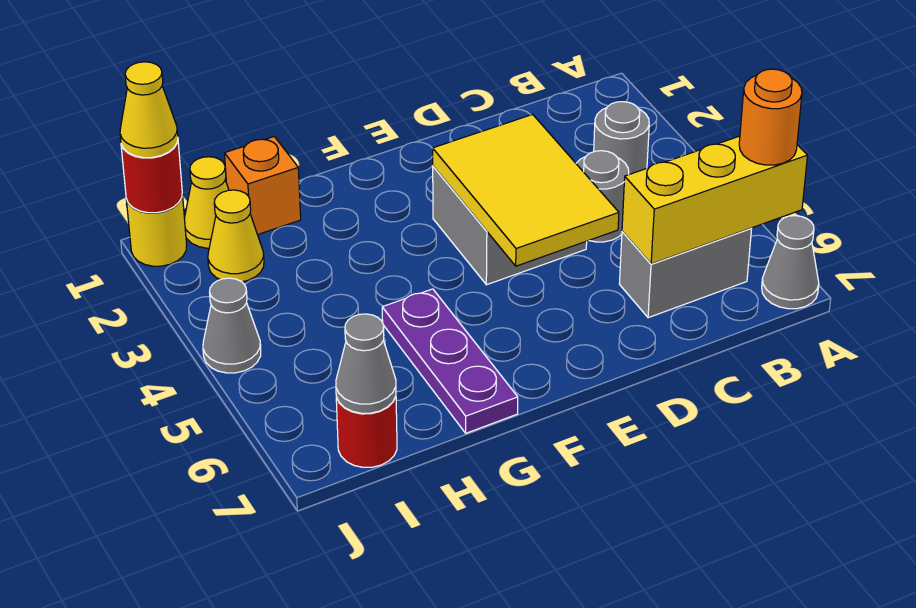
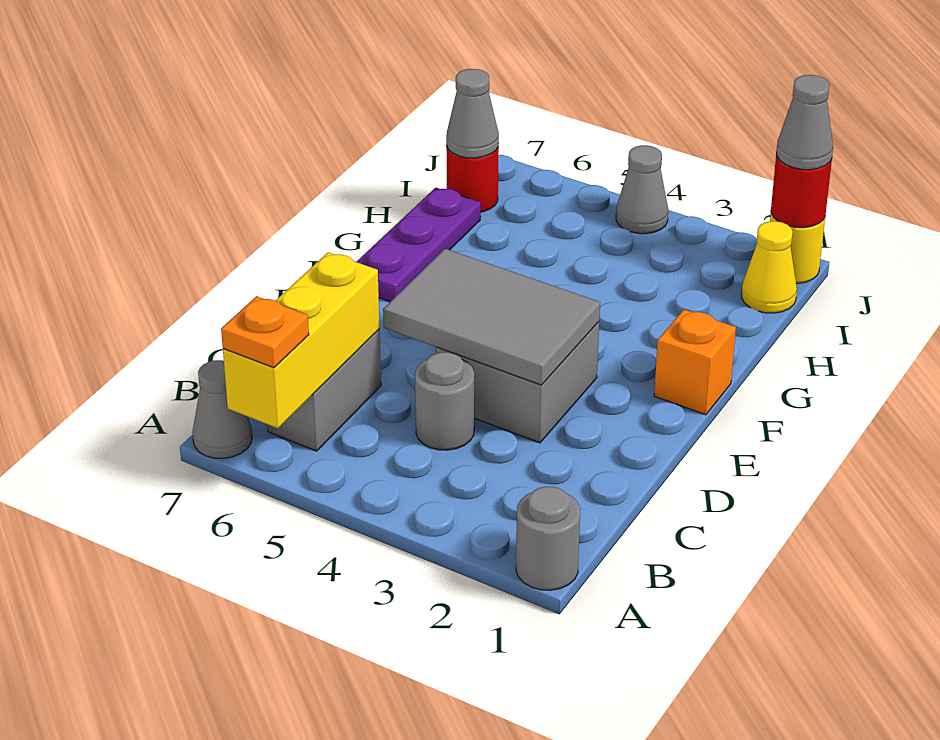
orange round brick A6 level 3 -> orange plate A6 level 3
grey round brick B3 level 1 -> grey round brick A1 level 1
yellow tile D3:E5 level 2 -> grey tile D3:E5 level 2
purple plate G5:G7 level 1 -> purple plate F7:H7 level 1
orange brick H1 level 1 -> orange brick F1 level 1
yellow cone I2 level 1 -> none
yellow cone J1 level 3 -> grey cone J1 level 3

